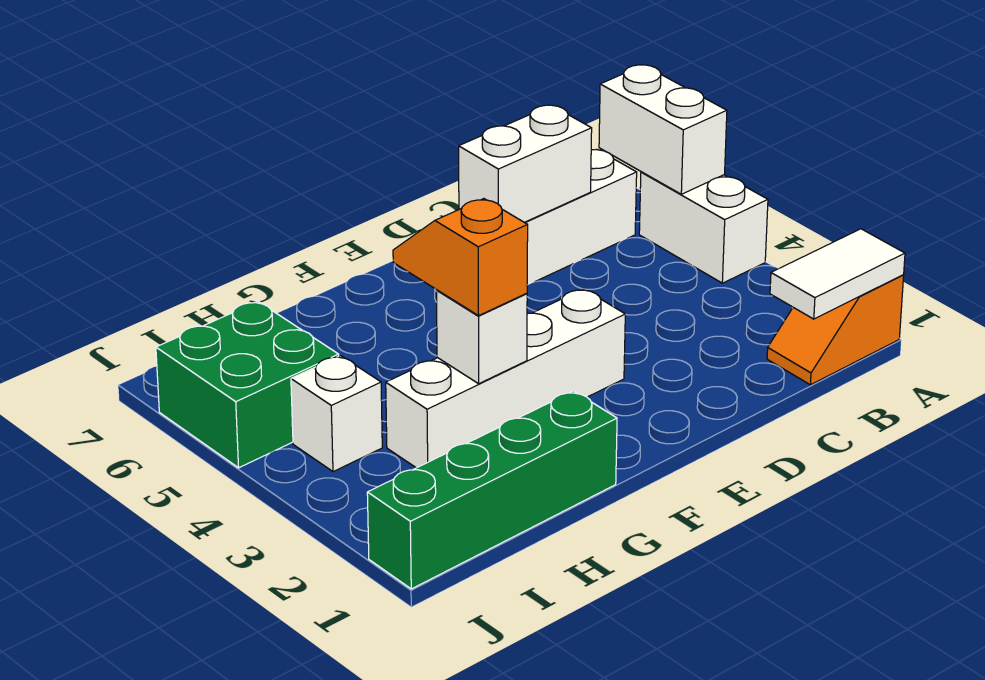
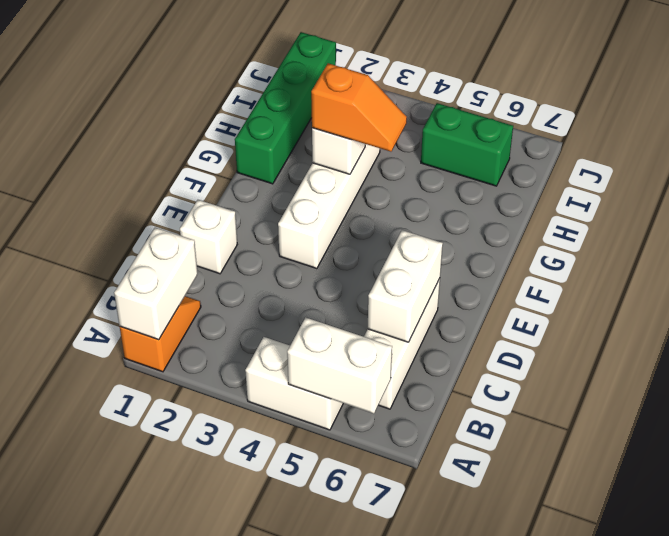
white tile A1:B1 level 2 -> white brick A1:B1 level 2
white brick I4 level 1 -> white brick D1 level 1
green brick I5:J6 level 1 -> green brick I5:I6 level 1

